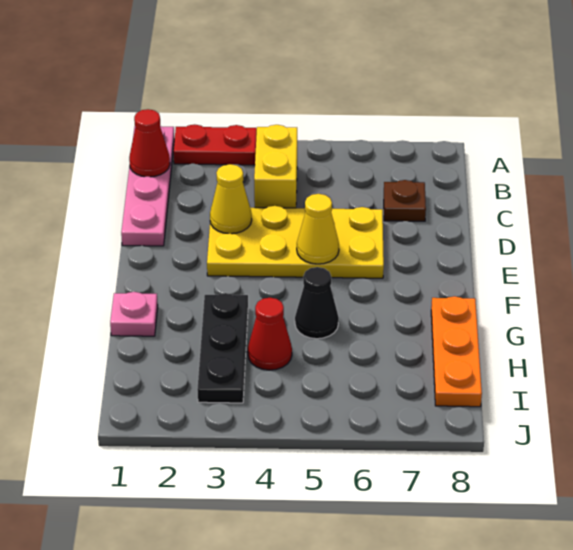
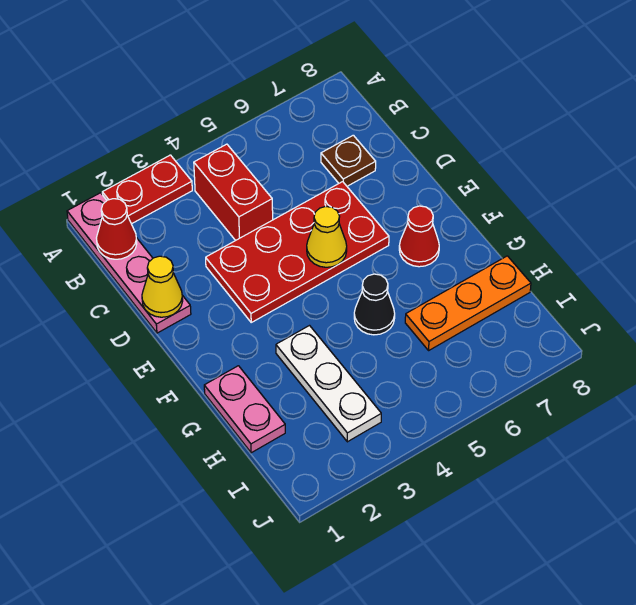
yellow brick B4:C4 level 1 -> red brick B4:C4 level 1
yellow plate D3:E6 level 1 -> red plate D3:E6 level 1
yellow cone D3 level 2 -> yellow cone D1 level 2
pink plate G1 level 1 -> pink plate G1:H1 level 1
black plate G3:I3 level 1 -> white plate G3:I3 level 1
orange plate G8:I8 level 1 -> orange plate H6:H8 level 1
red cone H4 level 1 -> red cone F7 level 1

